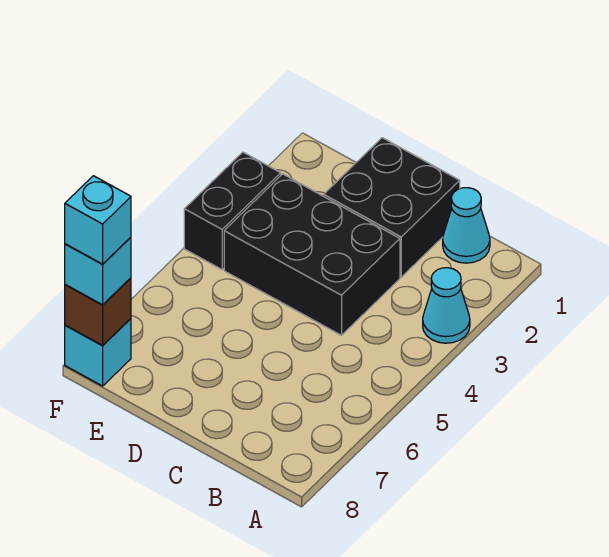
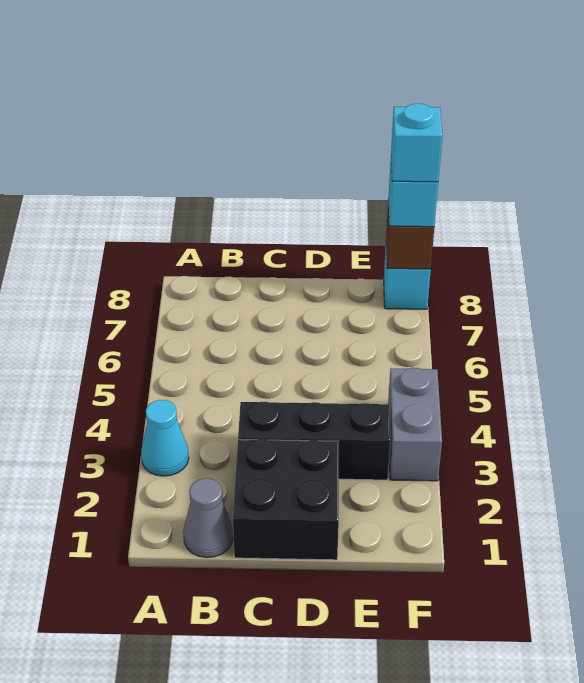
cyan cone B1 level 1 -> grey cone B1 level 1
black brick C3:E4 level 1 -> black brick C3:E3 level 1
black brick F3:F4 level 1 -> grey brick F3:F4 level 1

